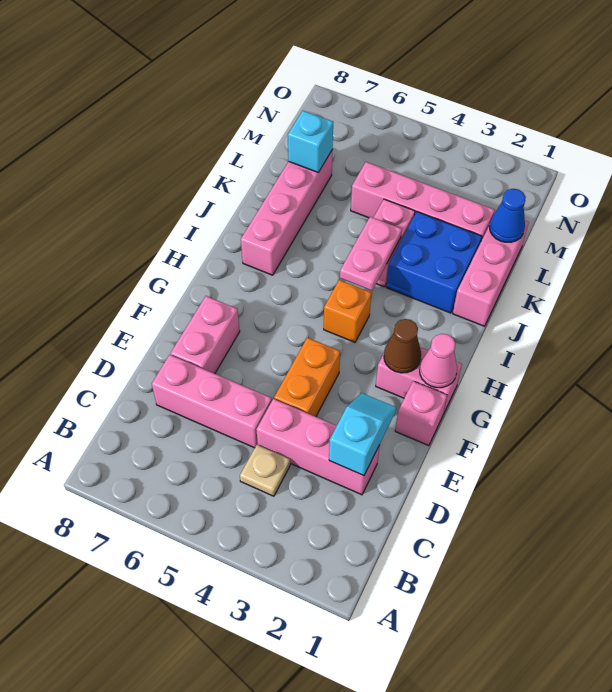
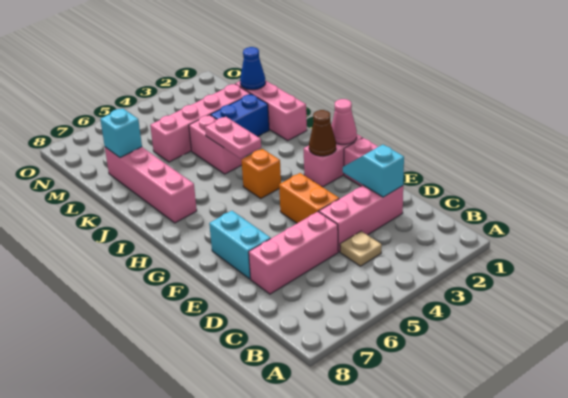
pink brick E7:F7 level 1 -> cyan brick E7:F7 level 1
blue brick J2:K3 level 1 -> blue brick K2:K3 level 1

